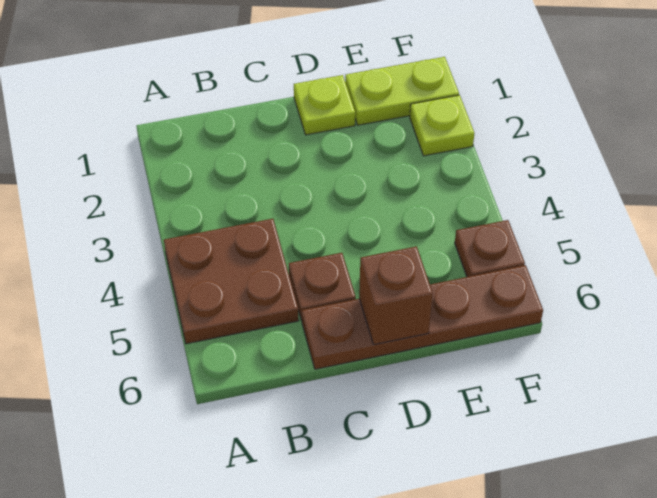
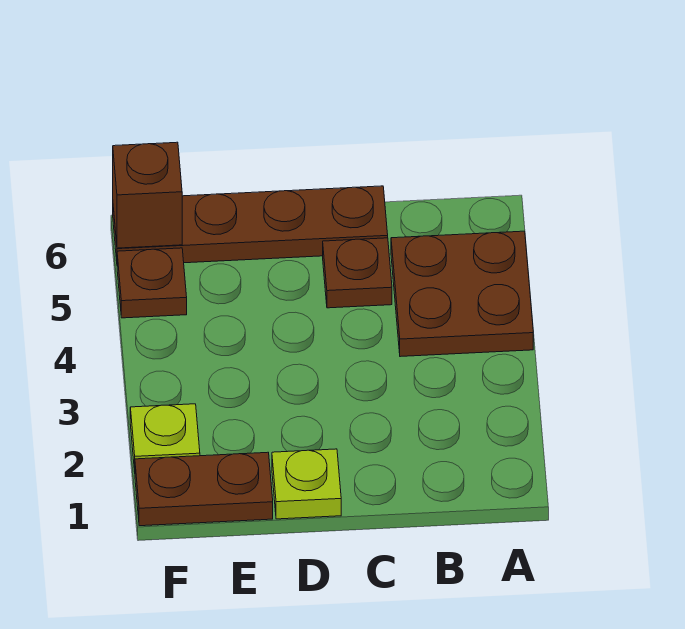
brown brick D6 level 2 -> brown brick F6 level 2
lime plate E1:F1 level 1 -> brown plate E1:F1 level 1

